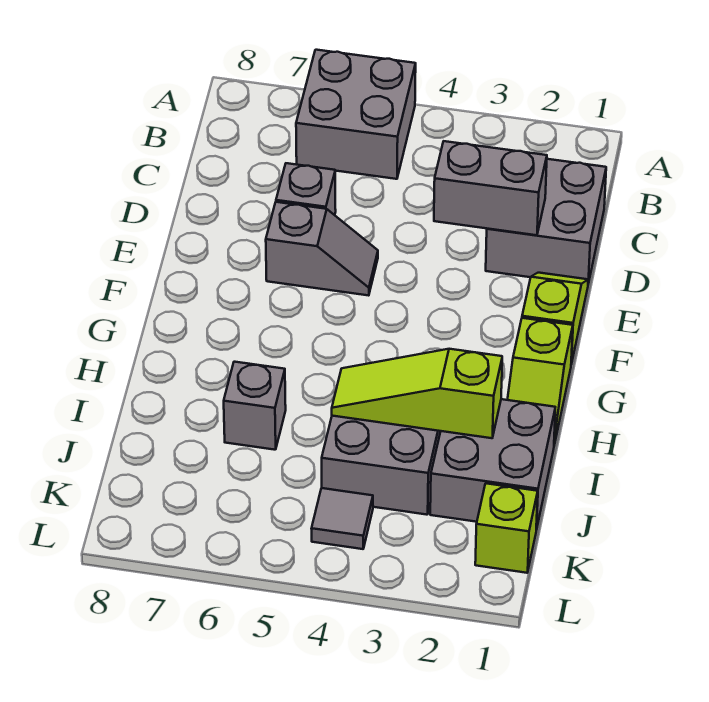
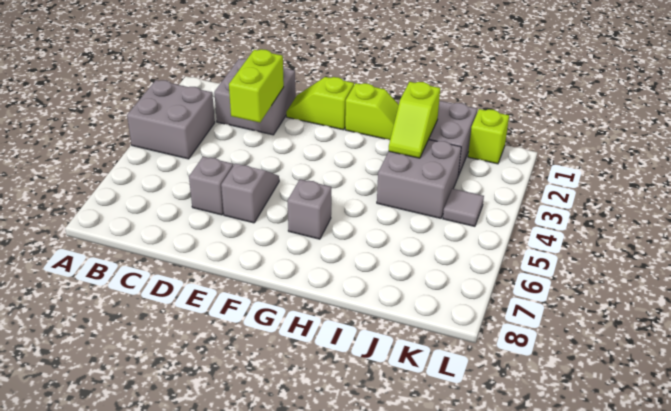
grey brick A5:B6 level 1 -> grey brick A3:B4 level 1
grey brick D2:D3 level 2 -> lime brick D2:D3 level 2
lime slope I2:I4 level 2 top 2 -> lime slope I2:I3 level 2 top 2
grey brick I6 level 1 -> grey brick G6 level 1

